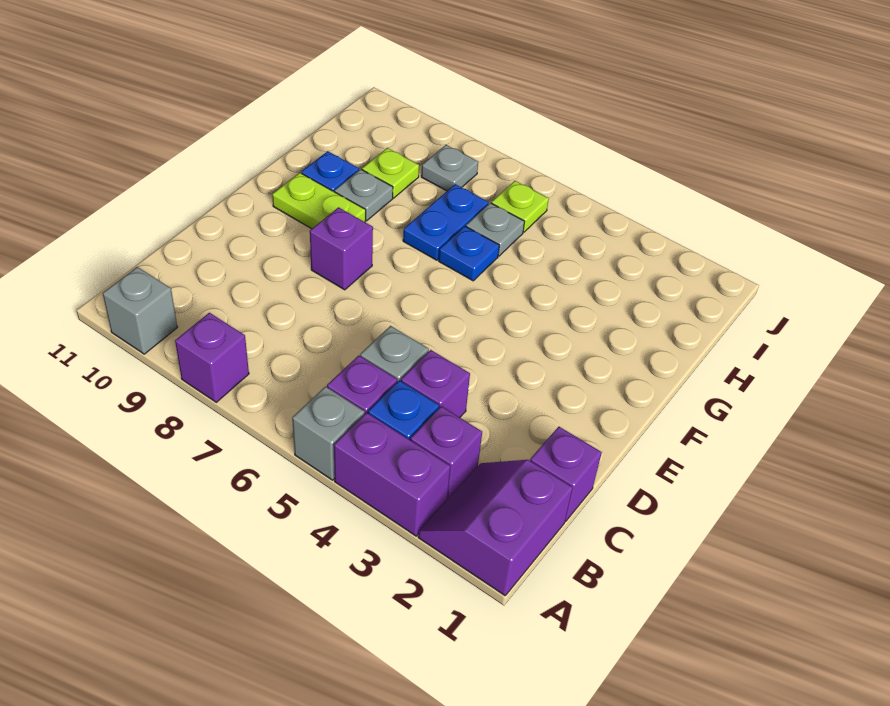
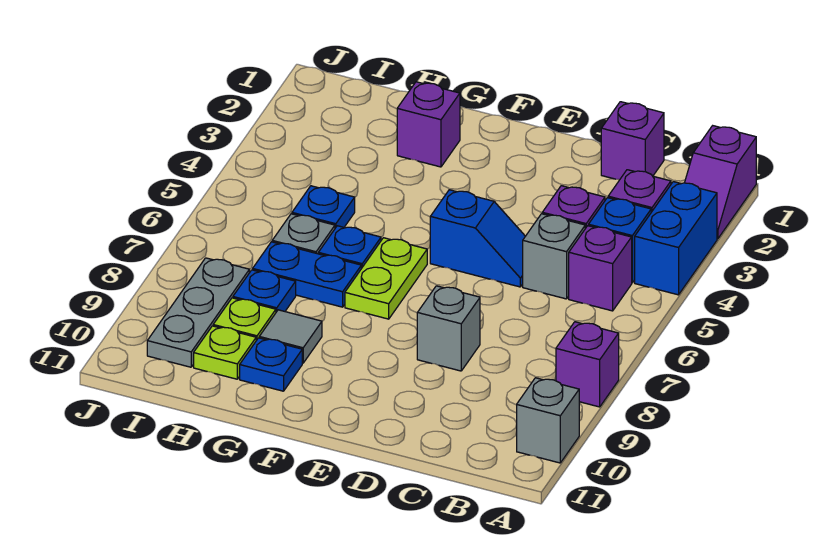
purple slope A1:B2 level 1 top 1 -> purple slope A1:A2 level 1 top 1
purple brick A3:A4 level 1 -> blue brick A3:A4 level 1
grey brick A5 level 1 -> grey brick D8 level 1
none -> blue slope D5:E5 level 1 top E
purple brick E8 level 1 -> purple brick G2 level 1
lime plate F9:F10 level 1 -> lime plate F6:F7 level 1
grey plate G9 level 1 -> grey tile G9 level 1
none -> blue plate H5 level 1
none -> blue plate H8 level 1
lime plate I6 level 1 -> lime plate H10 level 1
grey plate I8 level 1 -> grey plate I8:I10 level 1

